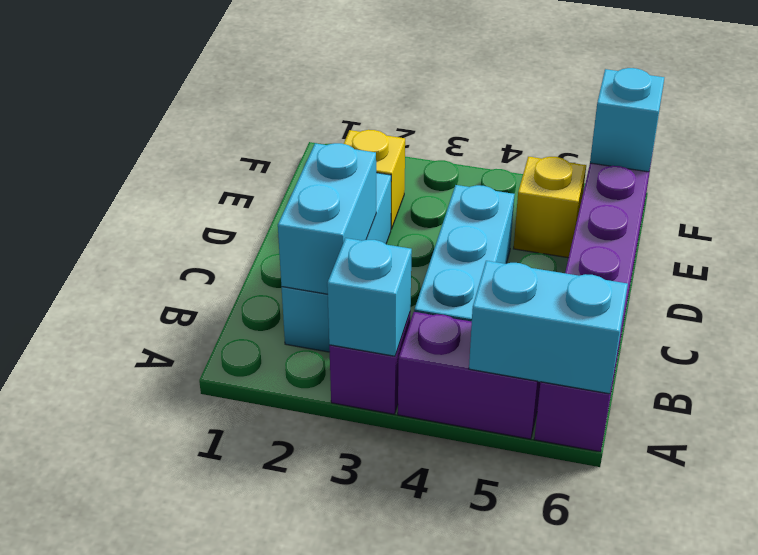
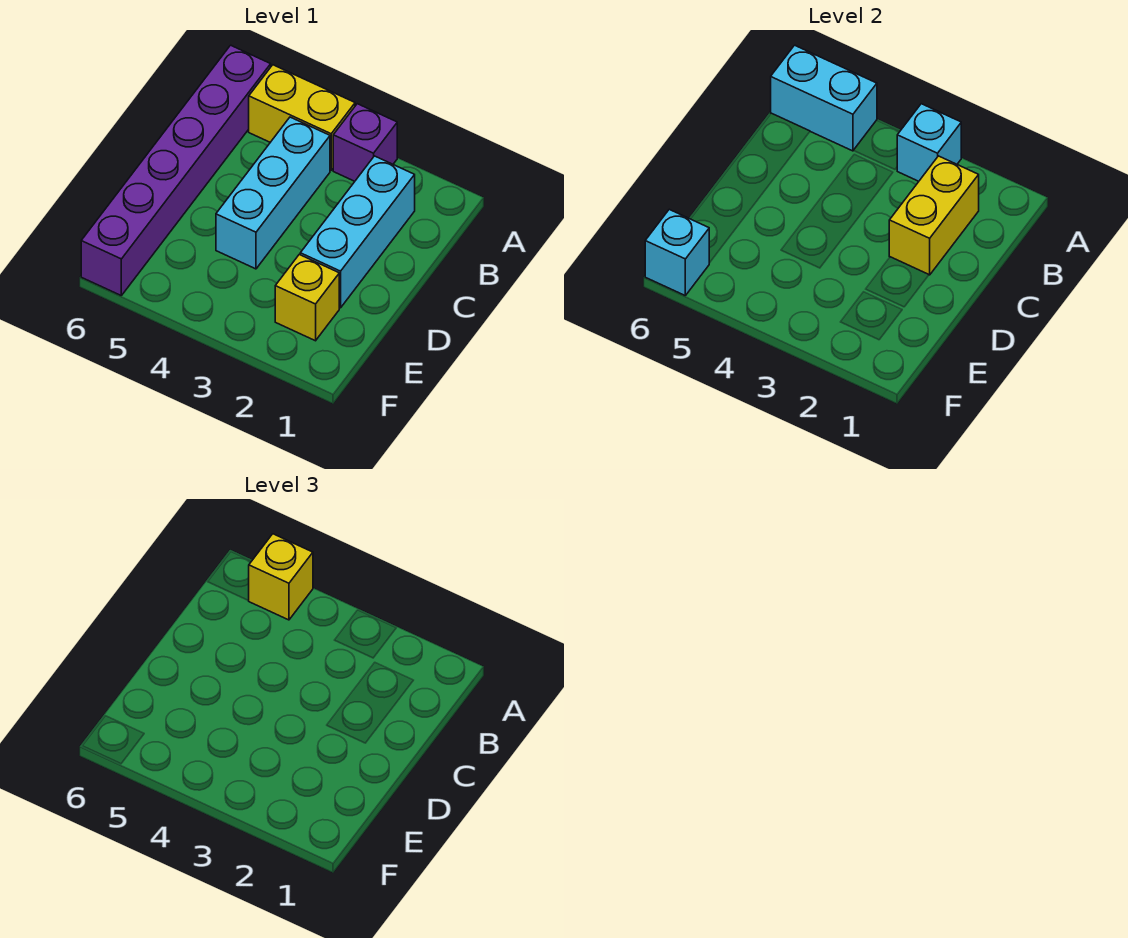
purple brick A4:A5 level 1 -> yellow brick A4:A5 level 1
cyan brick B2:C2 level 2 -> yellow brick B2:C2 level 2
yellow brick E5 level 1 -> yellow brick A5 level 3

